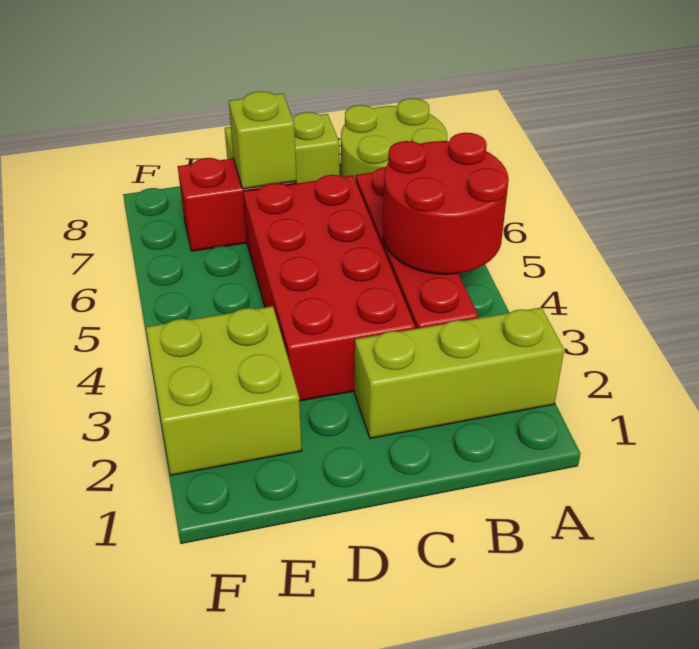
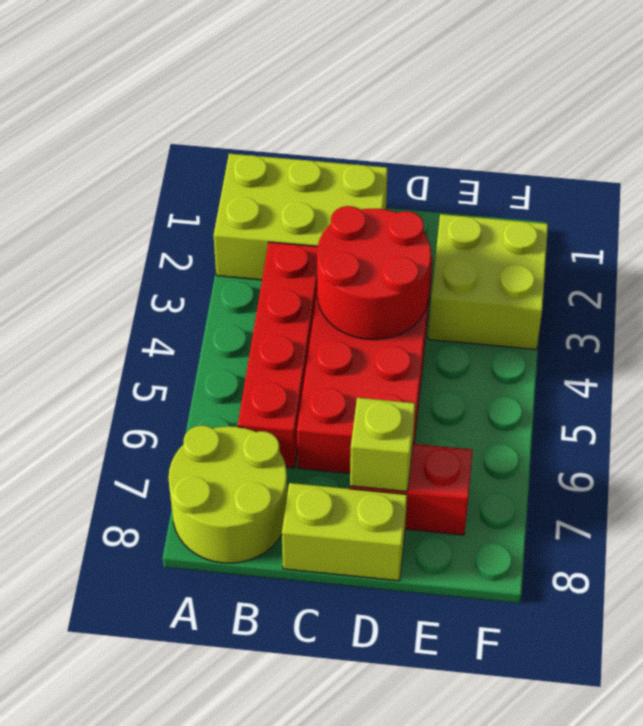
lime brick A2:C2 level 1 -> lime brick A1:C2 level 1
red round brick A4:B5 level 2 -> red round brick C3:D4 level 2

